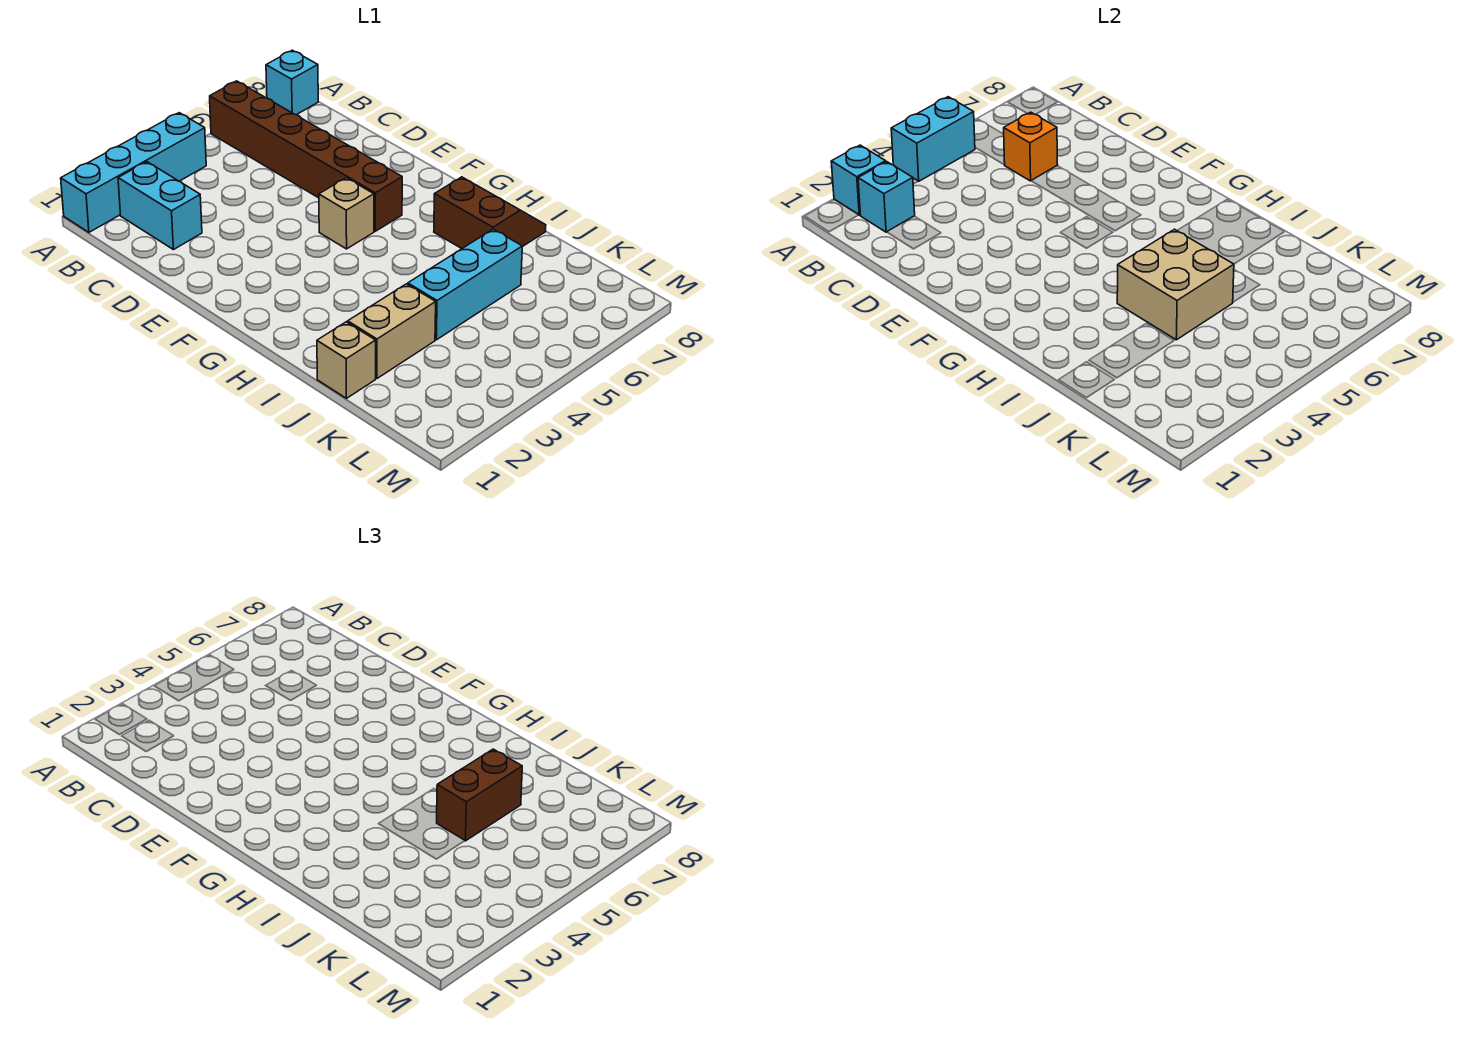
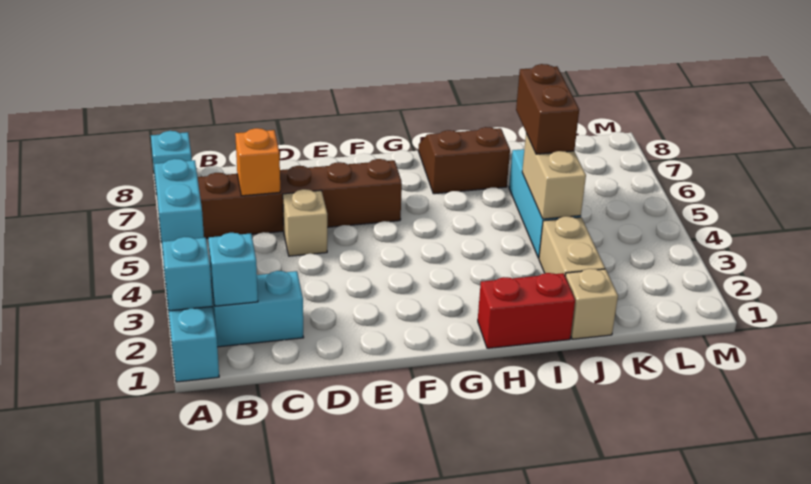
tan brick F5 level 1 -> tan brick D5 level 1
none -> red brick H1:I1 level 1
tan brick I4:J5 level 2 -> tan brick J4:J5 level 2

